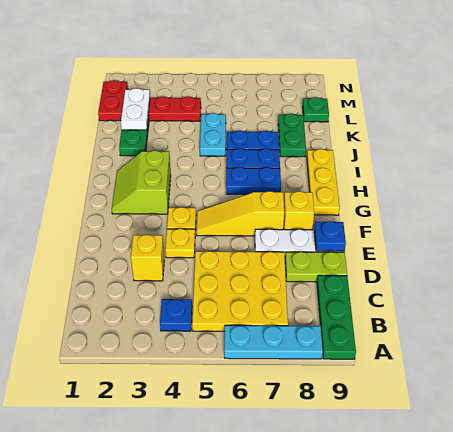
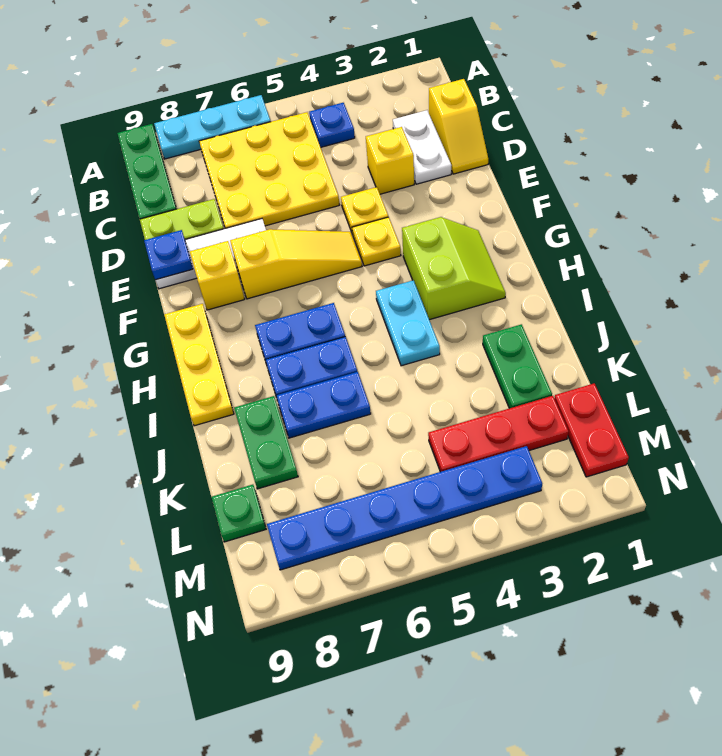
none -> yellow slope C1:D1 level 1 top C
cyan plate J5:K5 level 1 -> cyan plate H4:I4 level 1
white plate K2:L2 level 2 -> white plate C2:D2 level 1
none -> blue plate M3:M8 level 1

